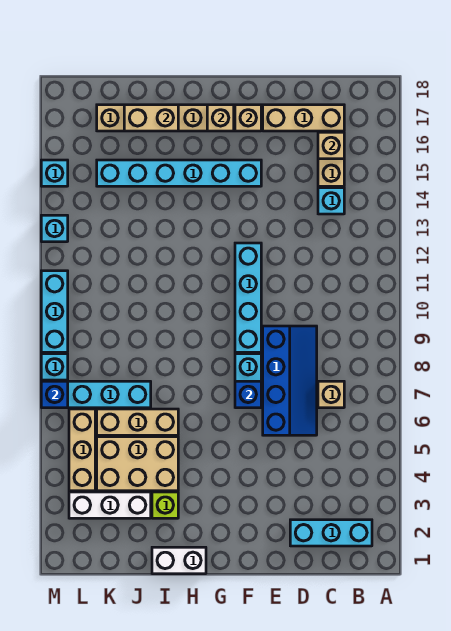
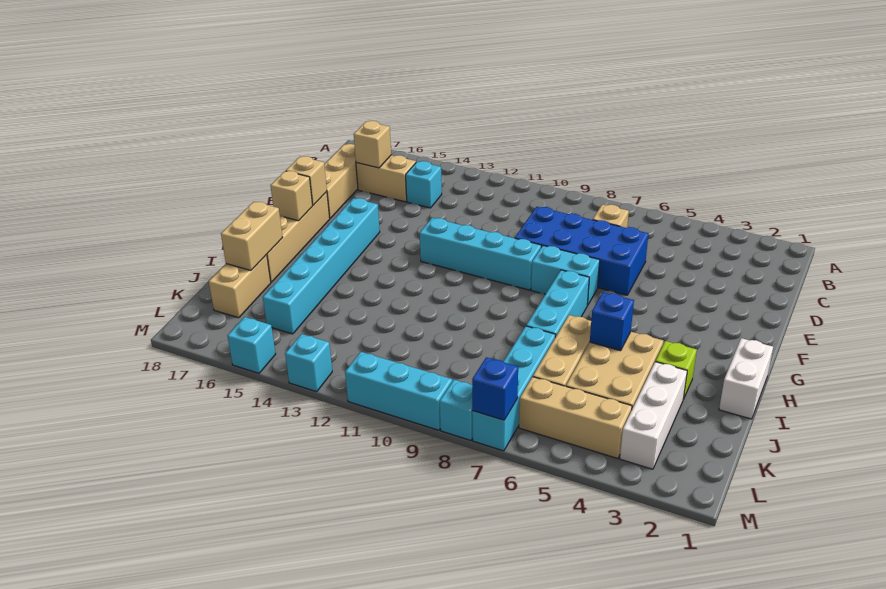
cyan brick B2:D2 level 1 -> cyan brick G7:I7 level 1
blue slope D6:E9 level 1 top E -> blue brick D6:E9 level 1
blue brick F7 level 2 -> blue brick I5 level 2

